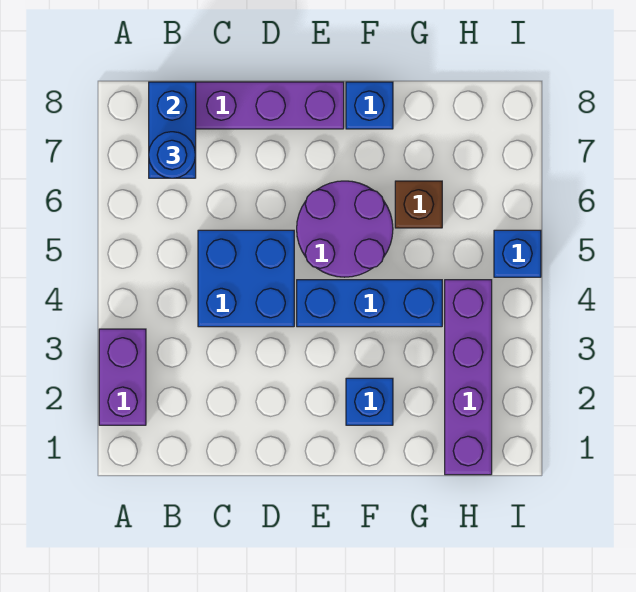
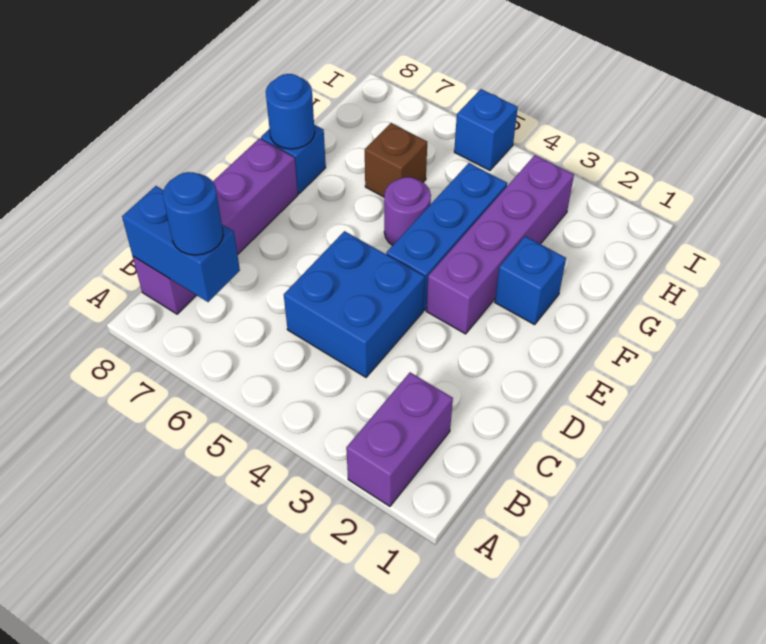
purple brick A2:A3 level 1 -> purple brick A2:B2 level 1
purple round brick E5:F6 level 1 -> purple round brick F5 level 1
none -> blue round brick F8 level 2
purple brick H1:H4 level 1 -> purple brick E3:H3 level 1

